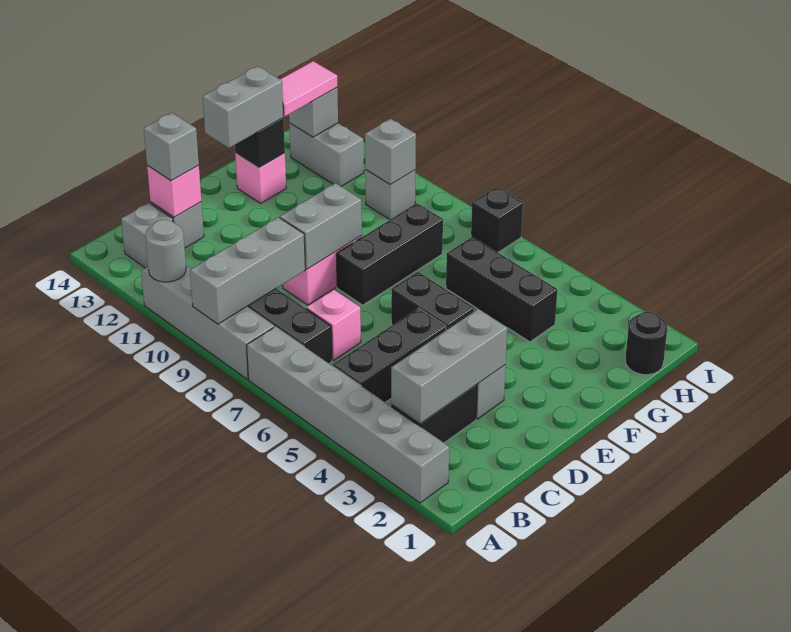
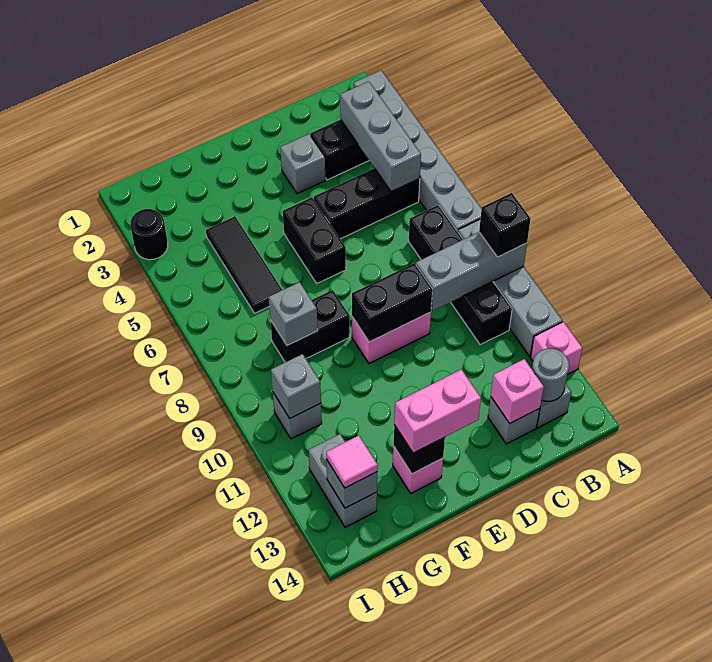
grey round brick A11 level 2 -> grey round brick B13 level 2
grey brick B3:D3 level 2 -> grey brick B3:B5 level 2
pink brick C7 level 1 -> pink brick A12 level 1
grey brick C13 level 3 -> grey brick G8 level 2
grey brick D9:E9 level 2 -> black brick D9:E9 level 2
black brick E8:G8 level 1 -> black brick F8:G8 level 1
grey brick E13:F13 level 3 -> pink brick E13:F13 level 3
black brick G4:G6 level 1 -> black tile G4:G6 level 1
pink tile G13:H13 level 3 -> pink tile H13 level 3
black round brick H1 level 1 -> black round brick I3 level 1
black brick I7 level 1 -> black brick A9 level 3

